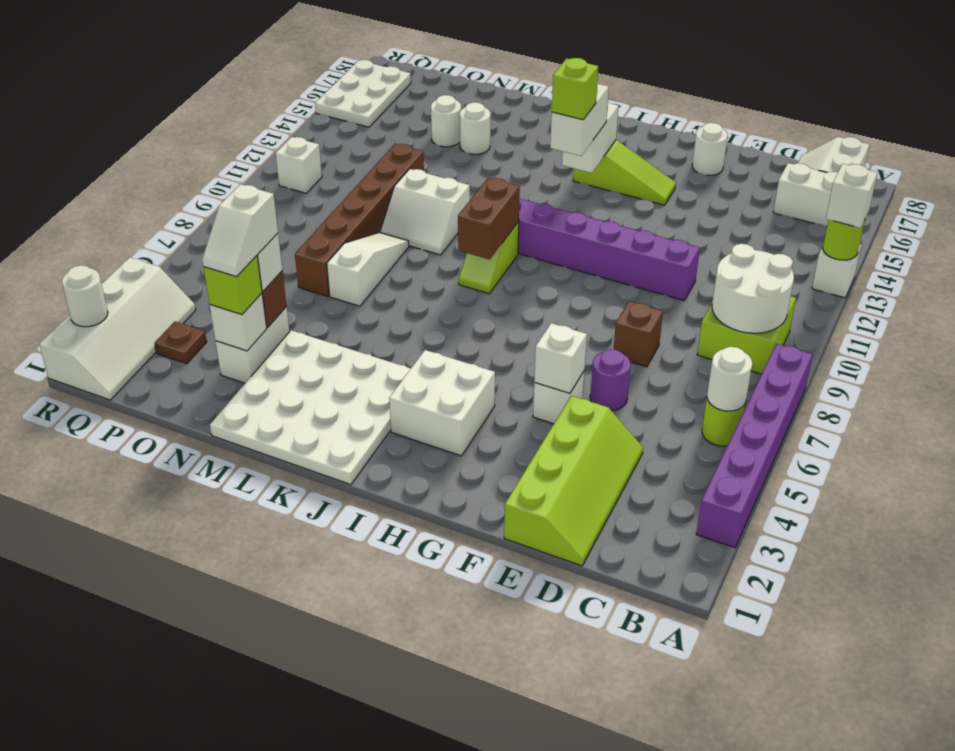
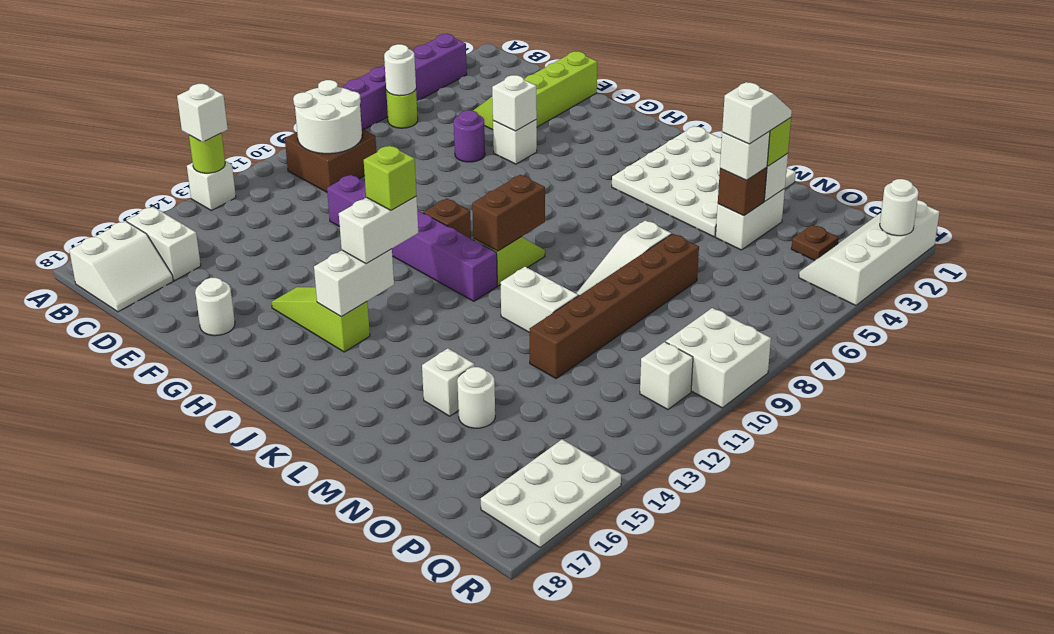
lime brick B9:C10 level 1 -> brown brick B9:C10 level 1
brown brick E8 level 1 -> brown brick H10 level 1
white brick H3:I4 level 1 -> white brick Q9:R10 level 1
white round brick M15 level 1 -> white brick M15 level 1

